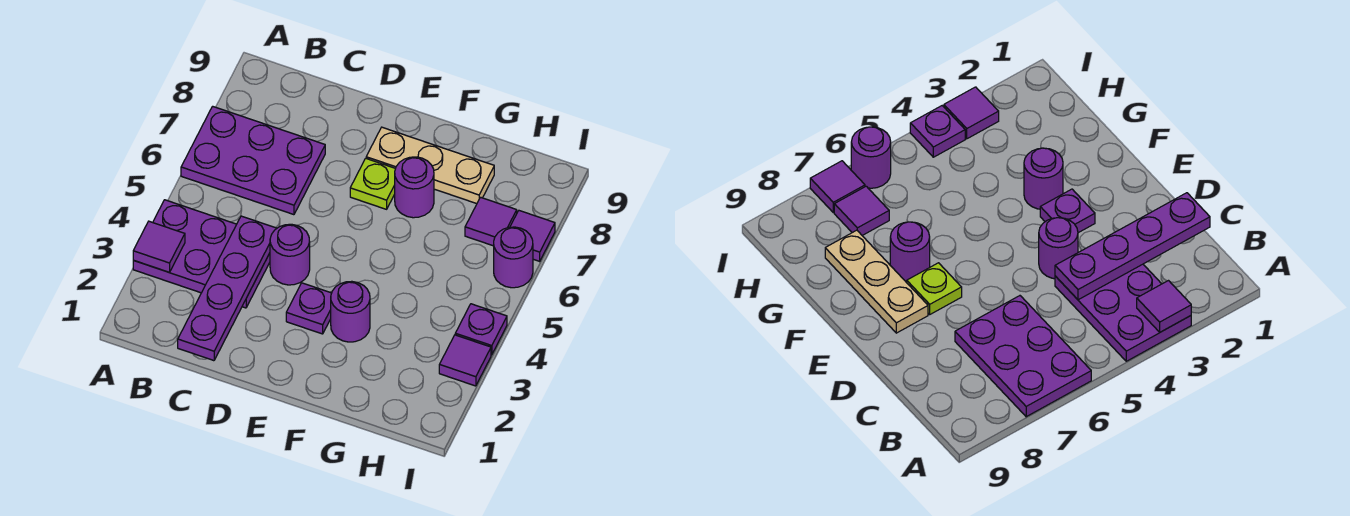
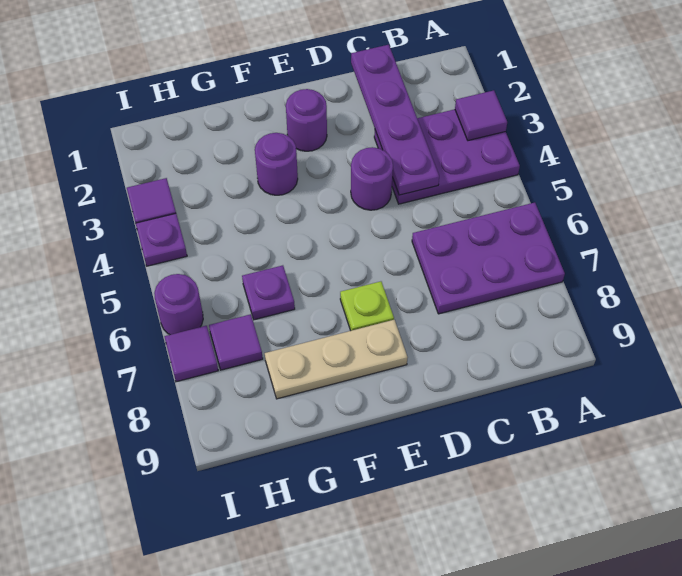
purple plate E3 level 1 -> purple plate G6 level 1
purple round brick F7 level 1 -> purple round brick E2 level 1

